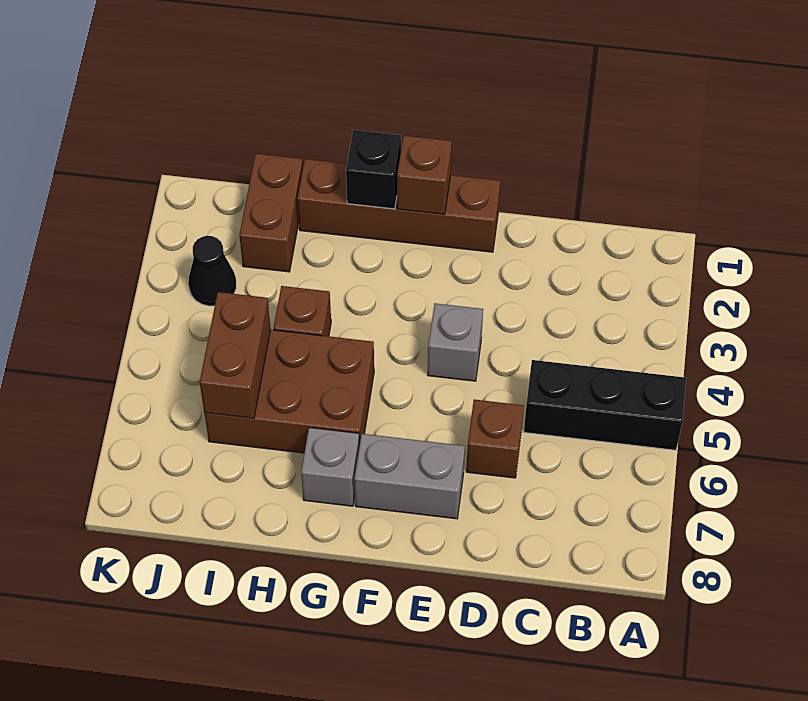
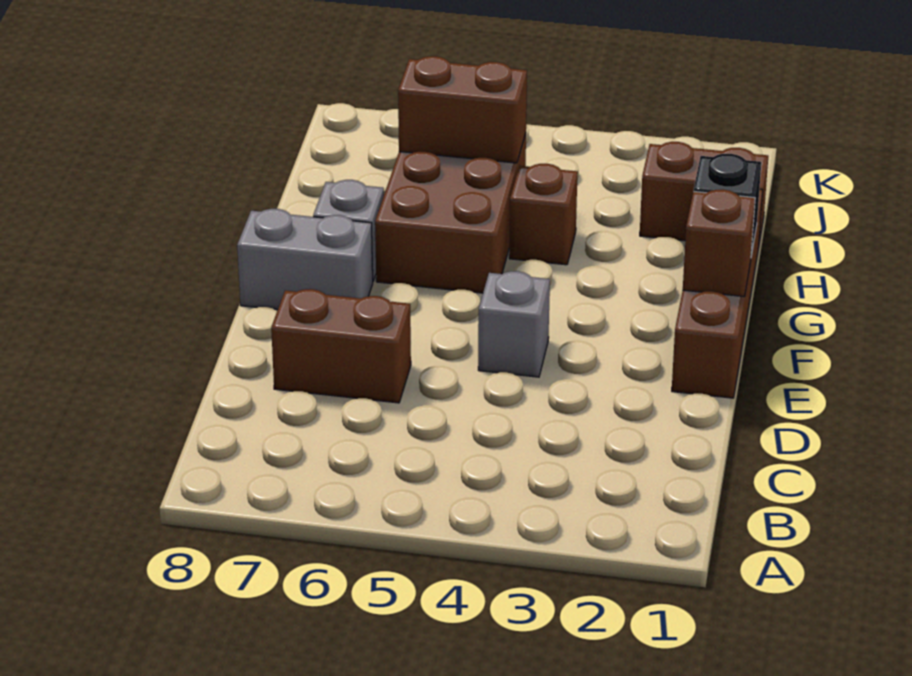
black brick A5:C5 level 1 -> none
brown brick D6 level 1 -> brown brick D6:D7 level 1
grey brick E7:F7 level 1 -> grey brick F7:F8 level 1
black cone J3 level 1 -> none

